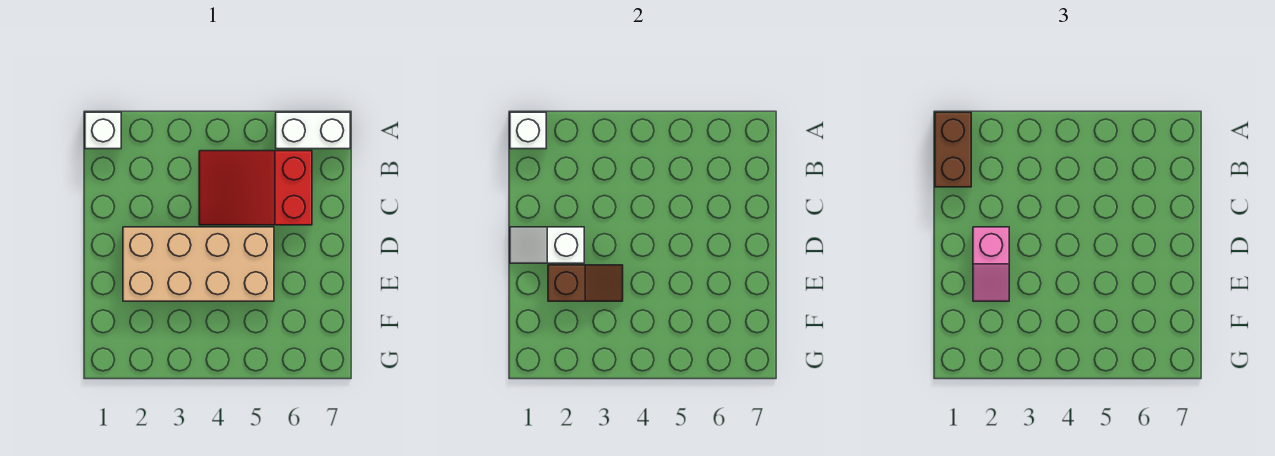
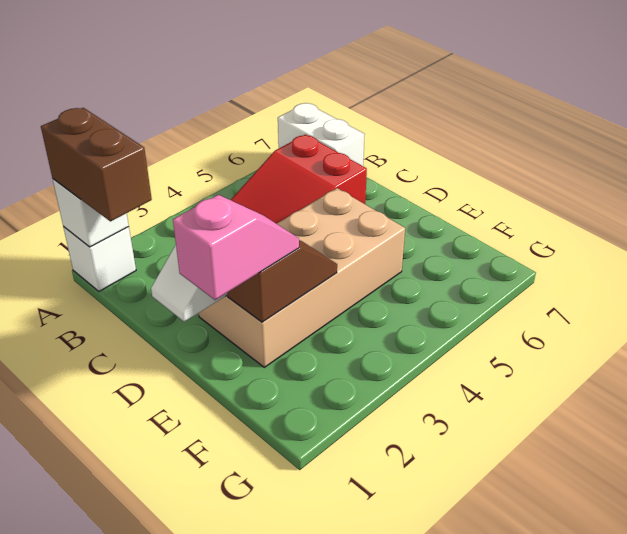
white brick A6:A7 level 1 -> white brick A7:B7 level 1
pink slope D2:E2 level 3 top D -> pink slope E1:E2 level 3 top 1

